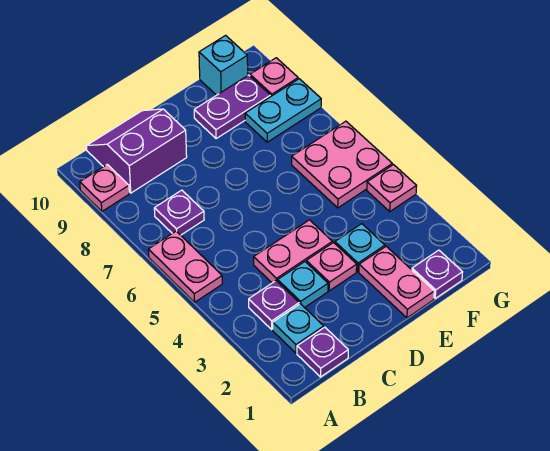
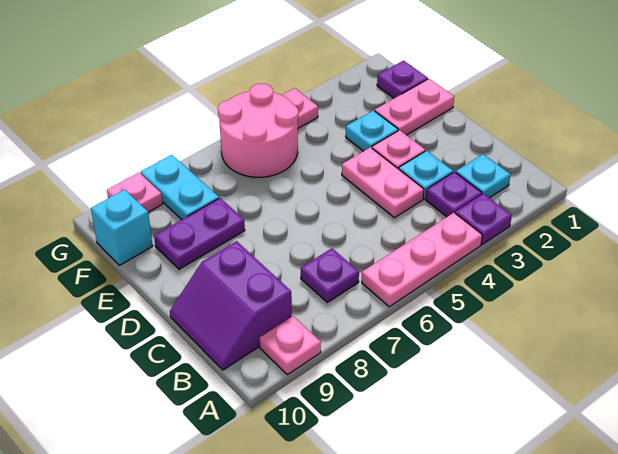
pink plate A5:A6 level 1 -> pink plate A4:A6 level 1
purple plate B1 level 1 -> purple plate A3 level 1
purple plate E9:F9 level 1 -> purple plate E8:E9 level 1
pink plate F5:G6 level 1 -> pink round brick F5:G6 level 1

